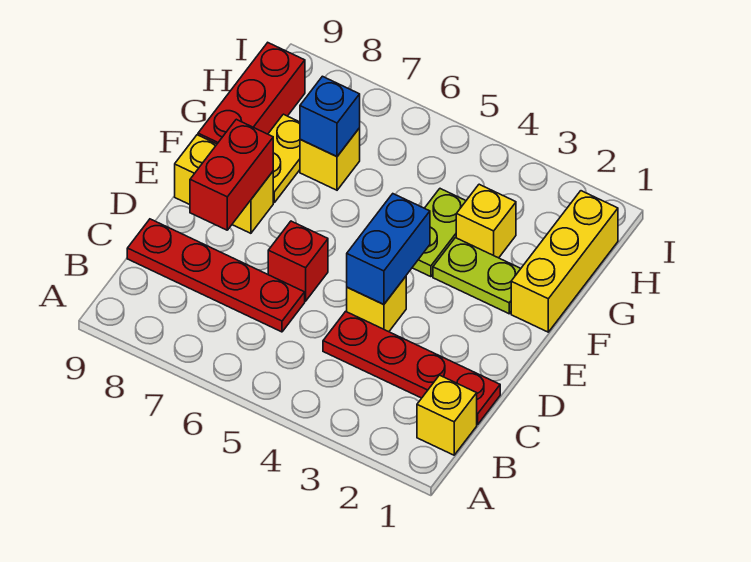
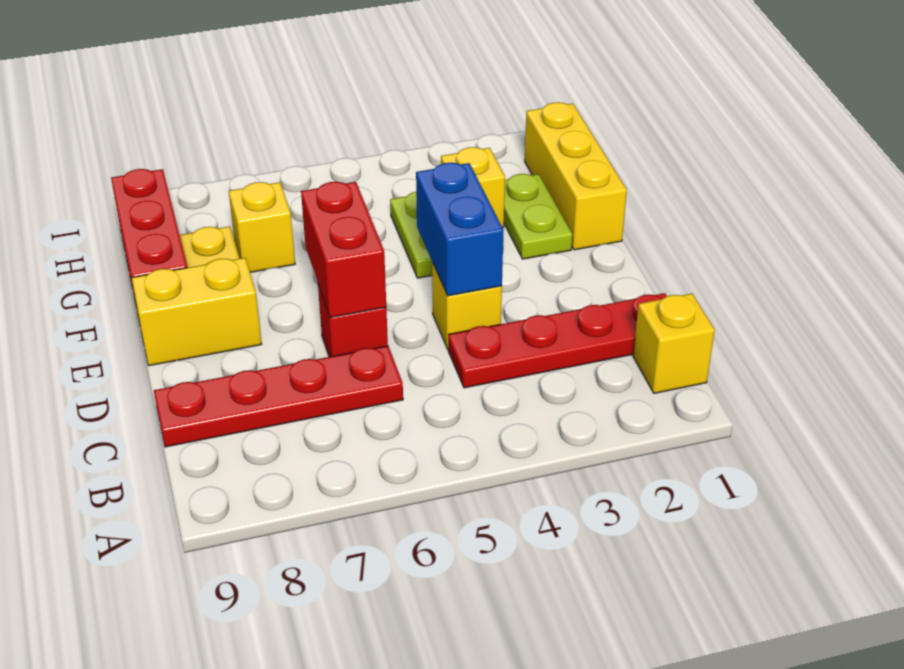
red brick D8:E8 level 2 -> red brick D6:E6 level 2
lime plate F2:F3 level 1 -> lime plate F2:G2 level 1
blue brick G7 level 2 -> none

